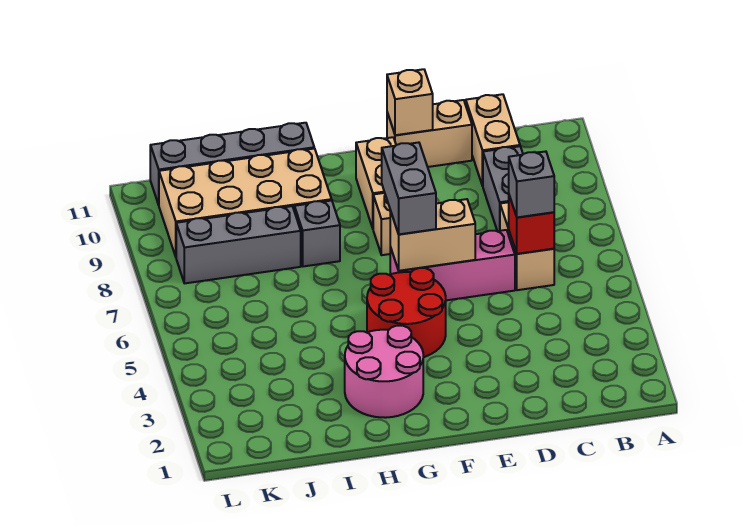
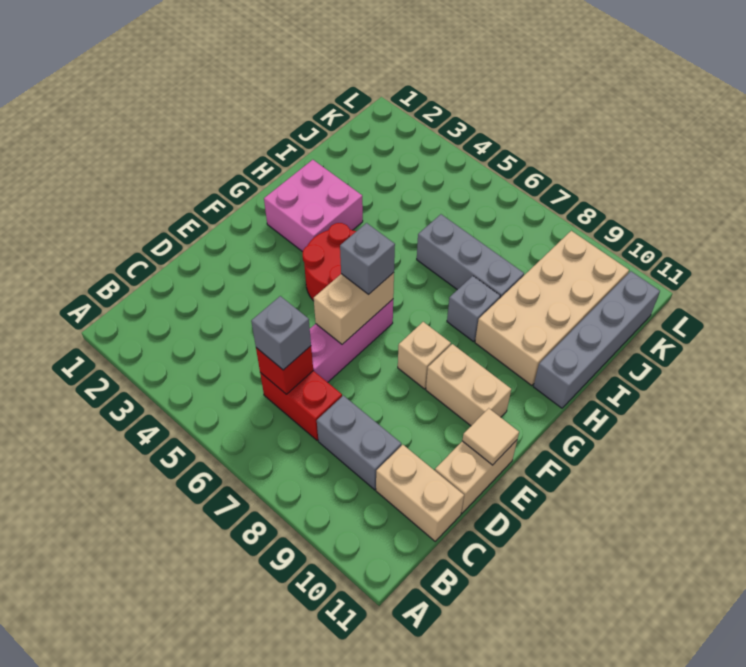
tan brick C6:C7 level 1 -> red brick C6:C7 level 1
tan brick E11 level 2 -> tan tile E11 level 2
grey brick F6:F7 level 3 -> grey brick F6 level 3
pink round brick G2:H3 level 1 -> pink brick G2:H3 level 1
grey brick I8:K8 level 1 -> grey brick I6:I8 level 1

